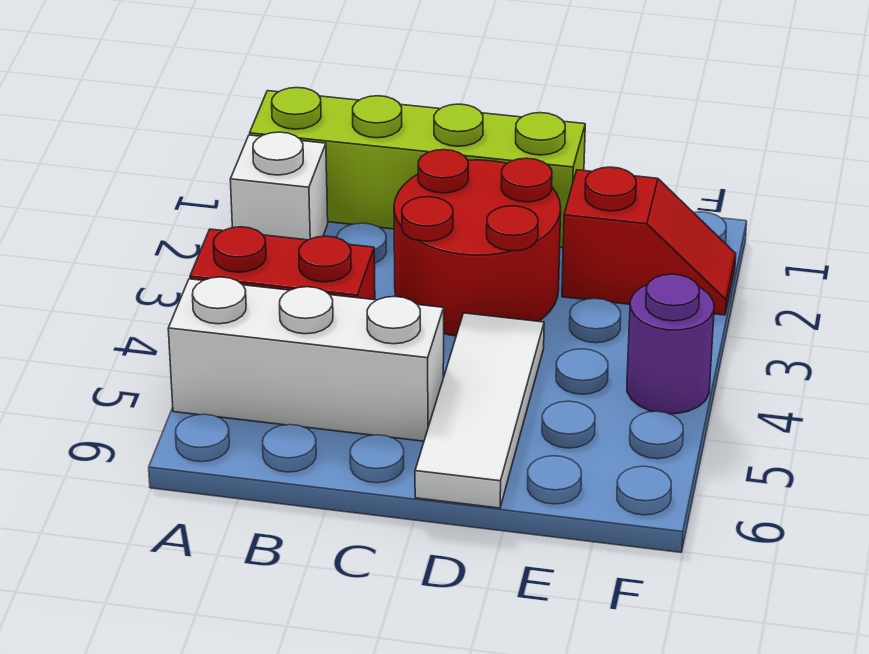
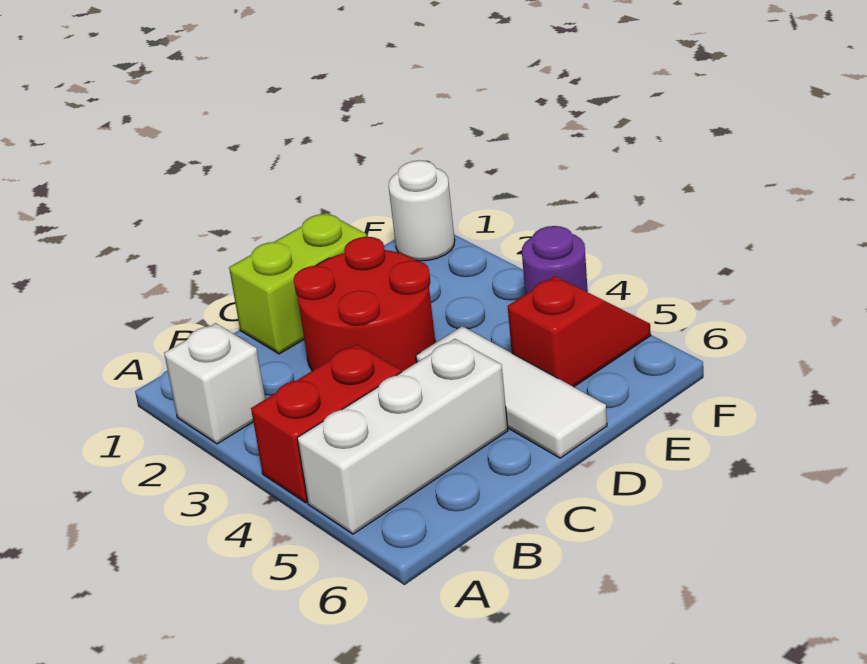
lime brick A1:D1 level 1 -> lime brick C1:D1 level 1
red slope E2:F2 level 1 top E -> red slope E5:F5 level 1 top E
none -> white round brick F1 level 1

